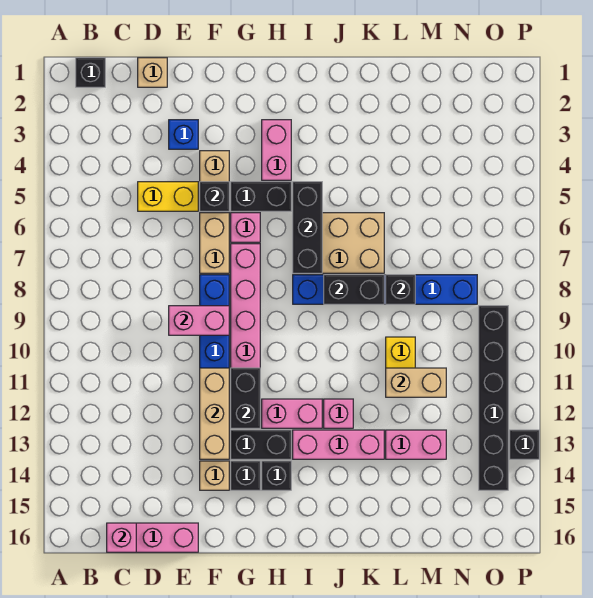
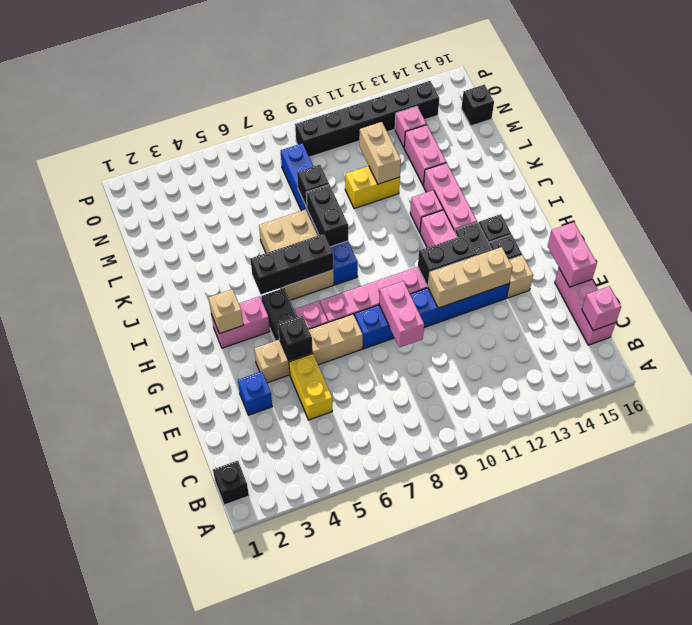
tan brick D1 level 1 -> tan brick H3 level 2
none -> pink brick E16:F16 level 2
none -> pink brick N13 level 1
black brick P13 level 1 -> black brick N16 level 1

